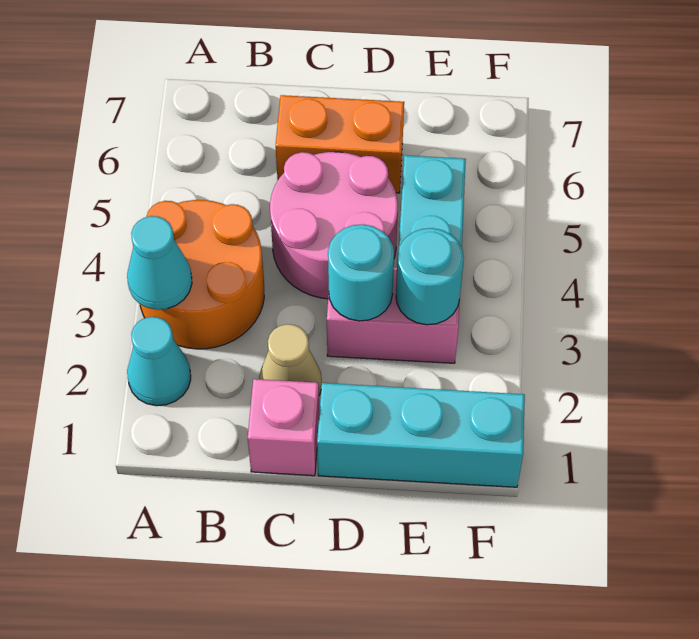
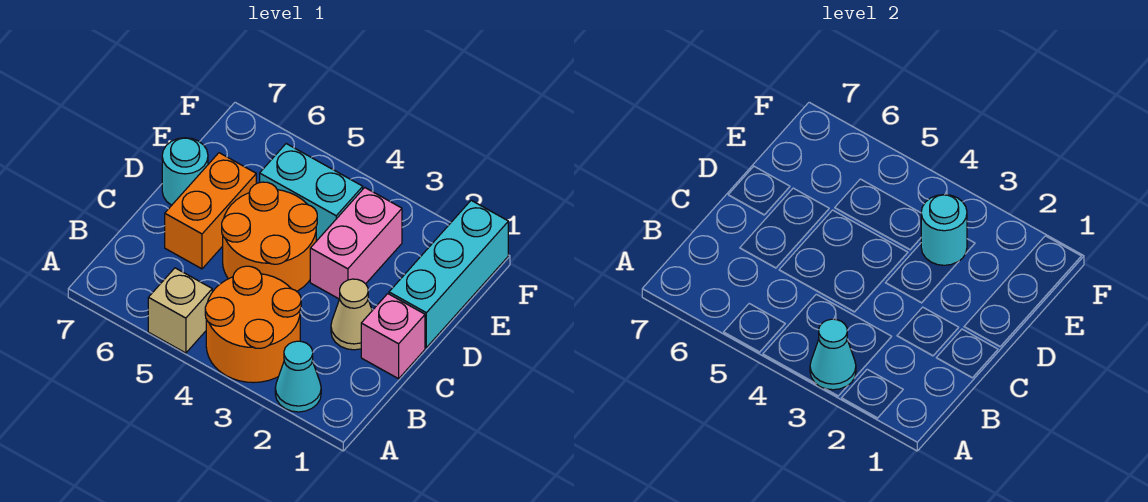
none -> tan brick A5 level 1
pink round brick C4:D5 level 1 -> orange round brick C4:D5 level 1
cyan round brick D3 level 2 -> cyan round brick D7 level 1

